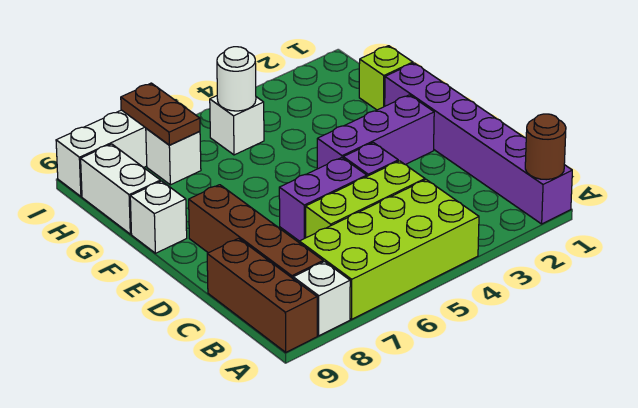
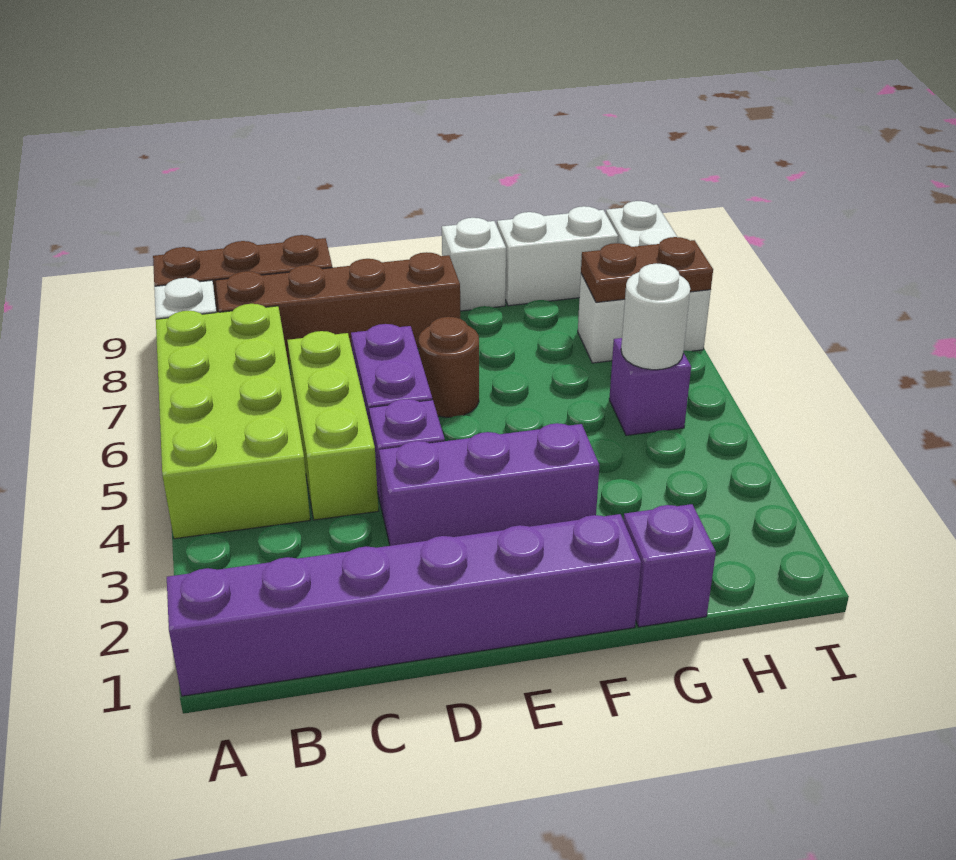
brown round brick A1 level 2 -> brown round brick E6 level 1
purple brick E2:E4 level 1 -> purple brick D3:F3 level 1
lime brick G1 level 1 -> purple brick G1 level 1
white brick H5 level 1 -> purple brick H5 level 1

